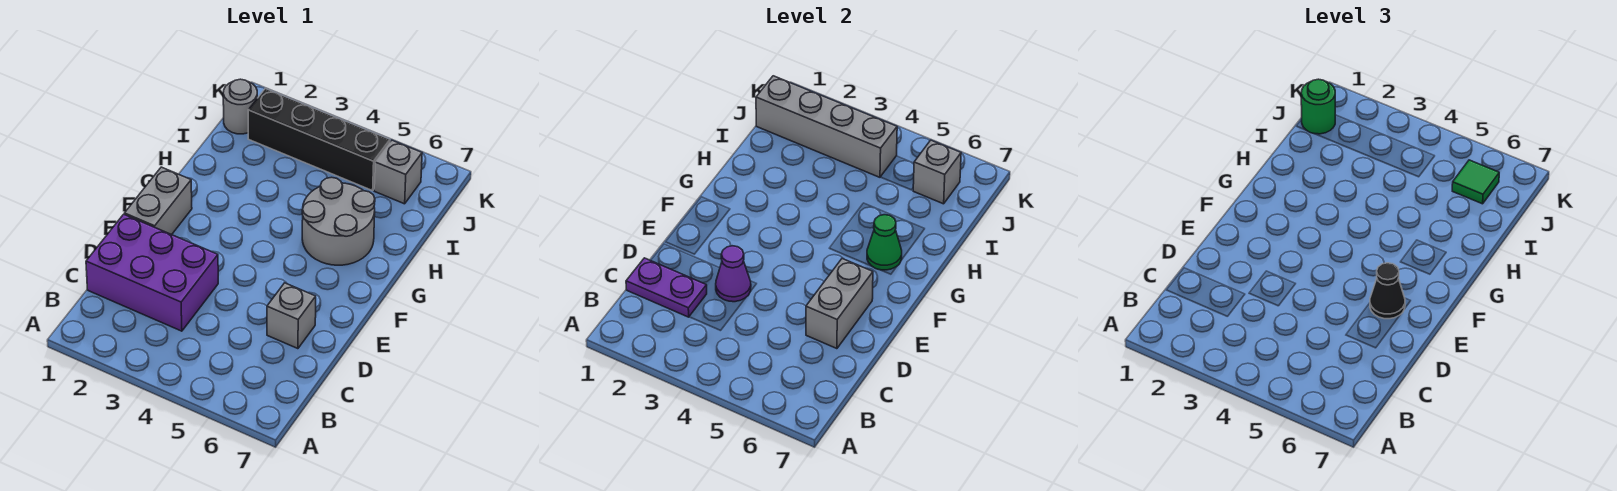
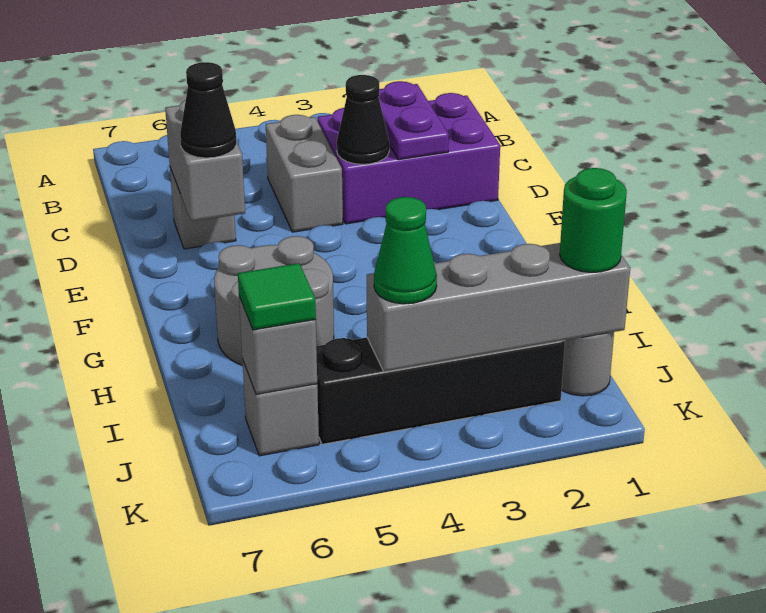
purple plate C1:C2 level 2 -> purple plate C2:D2 level 2
purple cone D3 level 2 -> black cone D3 level 2
grey brick E1:F1 level 1 -> grey brick C4:D4 level 1
green cone G6 level 2 -> green cone J4 level 3

